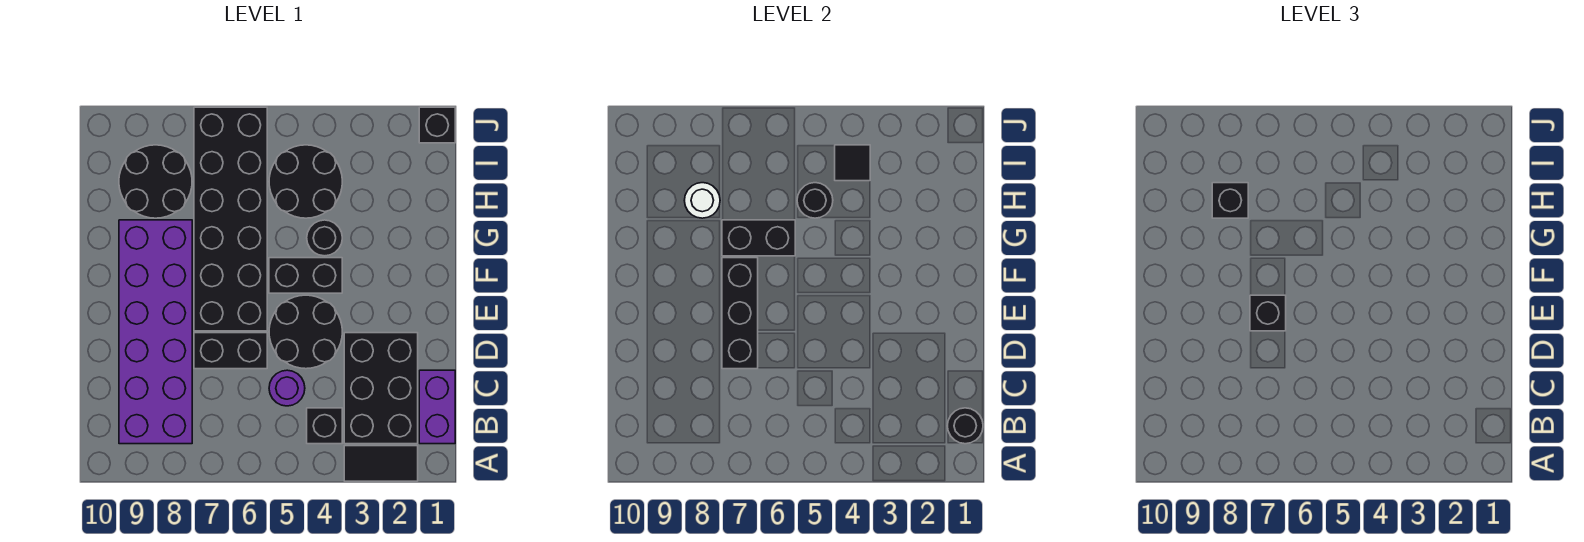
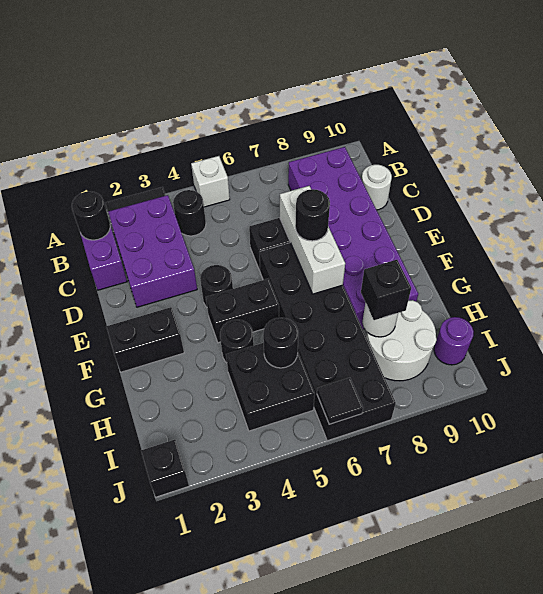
none -> white brick A5 level 1
black brick B2:D3 level 1 -> purple brick B2:D3 level 1
black brick B4 level 1 -> black round brick B4 level 1
purple round brick C5 level 1 -> purple round brick I10 level 1
none -> white round brick C10 level 1
black round brick D4:E5 level 1 -> black round brick E4 level 1
black brick D7:F7 level 2 -> white brick D7:F7 level 2
black brick E7 level 3 -> black round brick E7 level 3
black brick G6:G7 level 2 -> black brick F1:F2 level 1
black round brick H4:I5 level 1 -> black brick H4:I5 level 1
black round brick H8:I9 level 1 -> white round brick H8:I9 level 1
black tile I4 level 2 -> black tile J6 level 2

